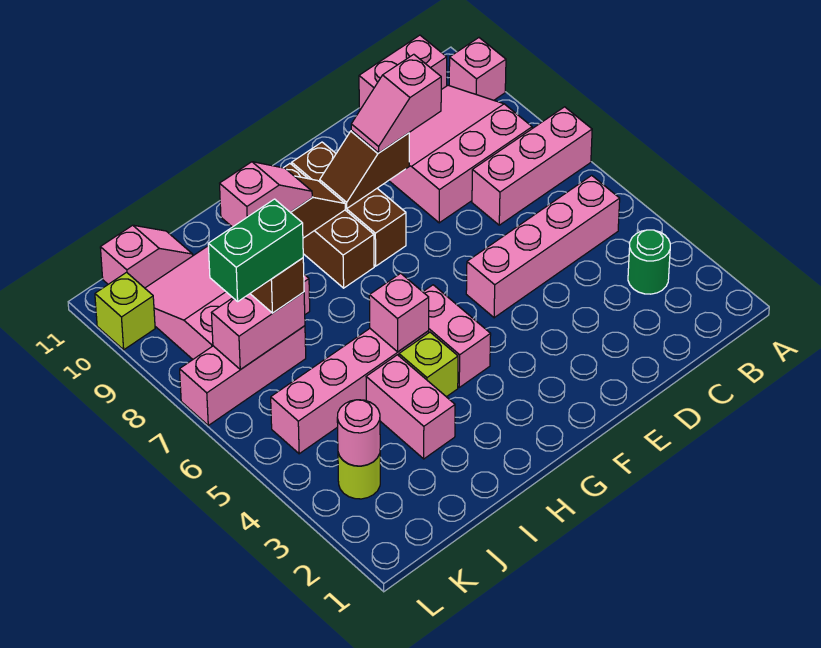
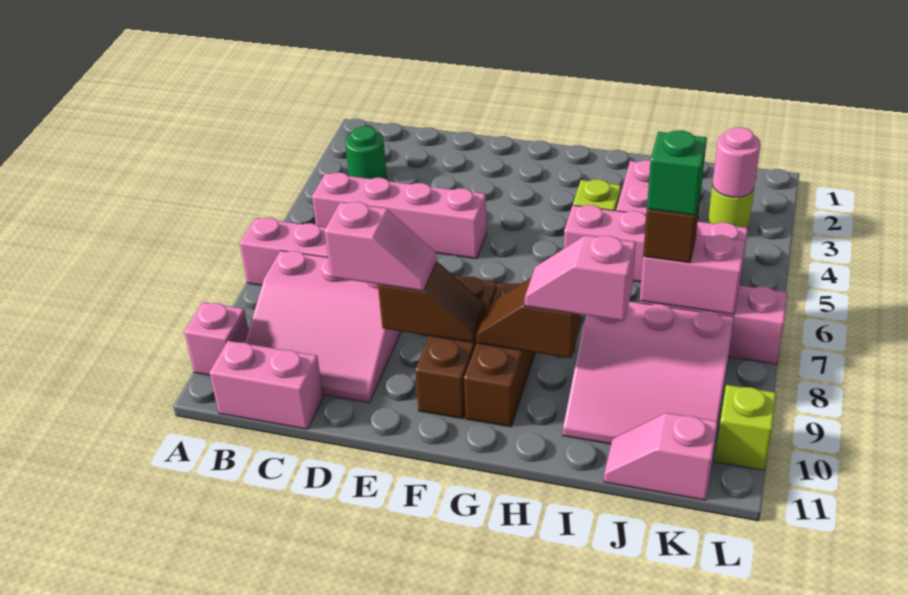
pink brick G4:G5 level 1 -> none
pink brick H5 level 2 -> none
green brick J7:K7 level 4 -> green brick J7 level 4

